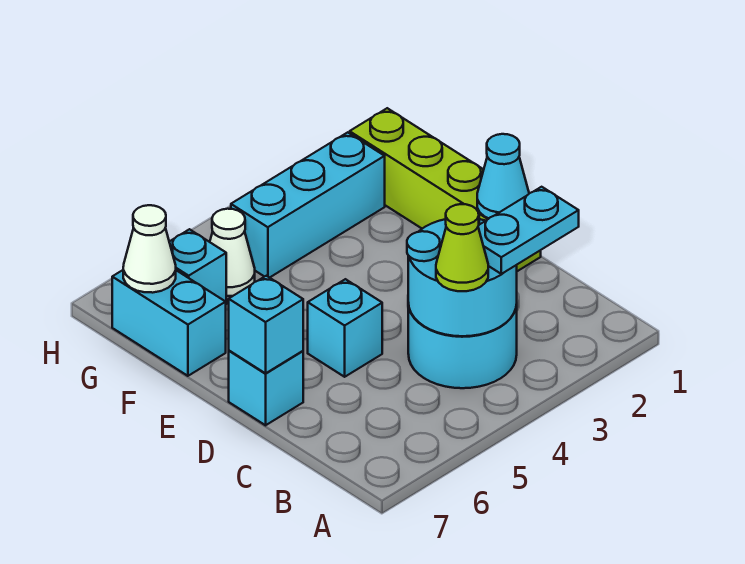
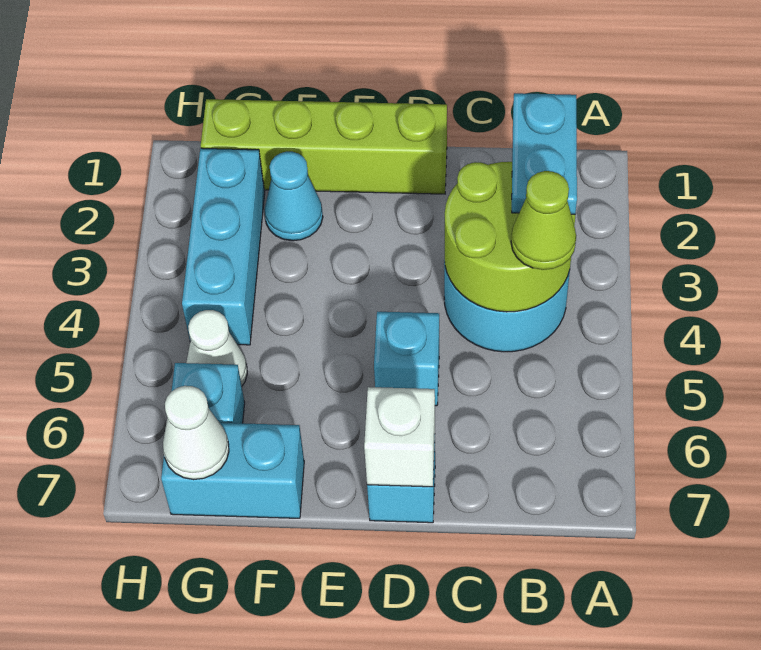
cyan round brick B3:C4 level 2 -> lime round brick B3:C4 level 2
cyan cone D1 level 2 -> cyan cone F2 level 1
cyan brick D7 level 2 -> white brick D7 level 2

